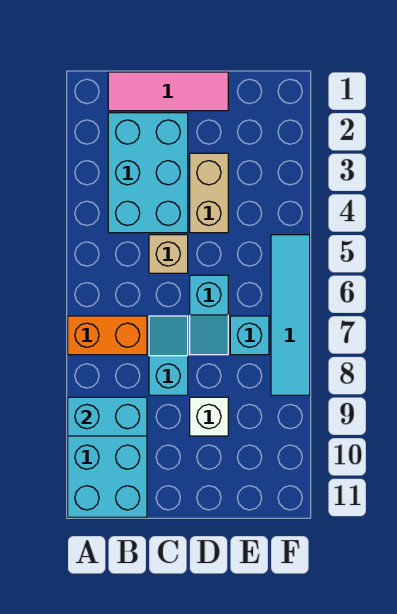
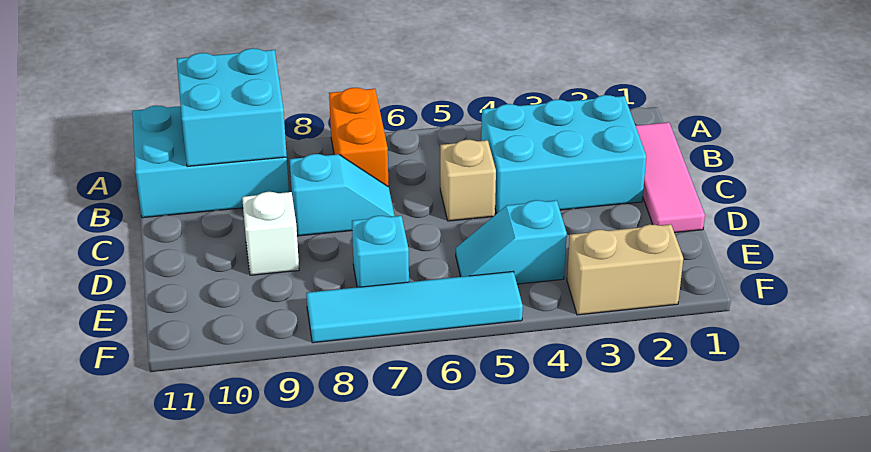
cyan brick A9:B9 level 2 -> cyan brick A9:B10 level 2
tan brick D3:D4 level 1 -> tan brick F2:F3 level 1
cyan slope D6:D7 level 1 top 6 -> cyan slope E4:E5 level 1 top 4

